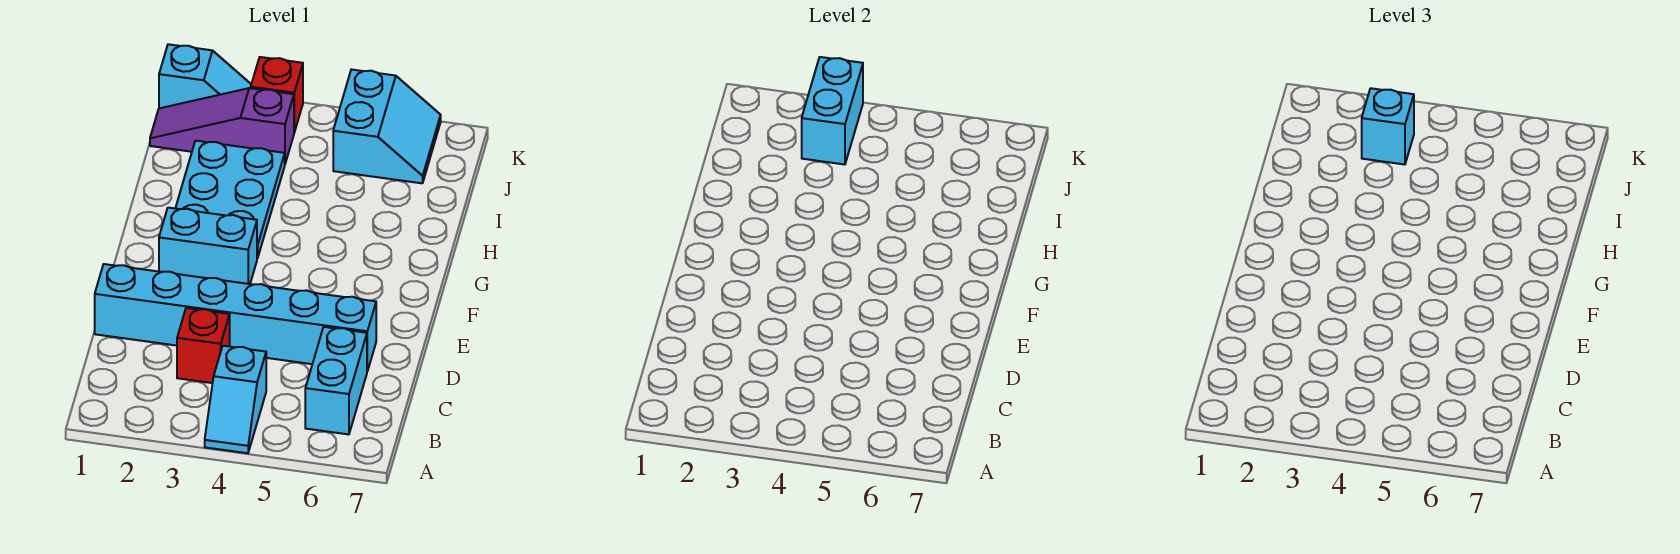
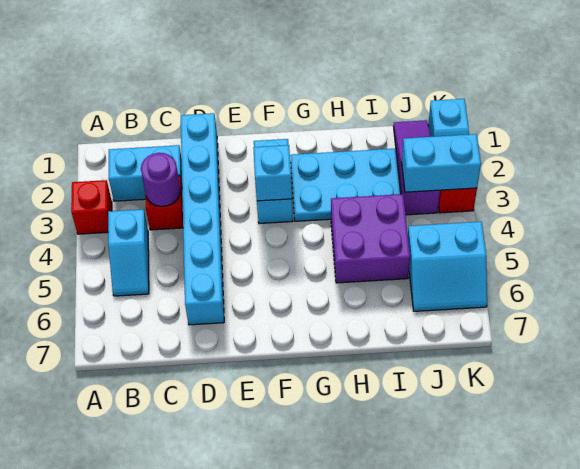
none -> red brick A3 level 1
cyan slope A4:B4 level 1 top B -> cyan slope B4:B5 level 1 top 4
cyan brick B6:C6 level 1 -> cyan brick B2:C2 level 1
none -> purple round brick C3 level 2
none -> purple brick H4:I5 level 1
cyan brick J3 level 3 -> cyan brick F3 level 2

